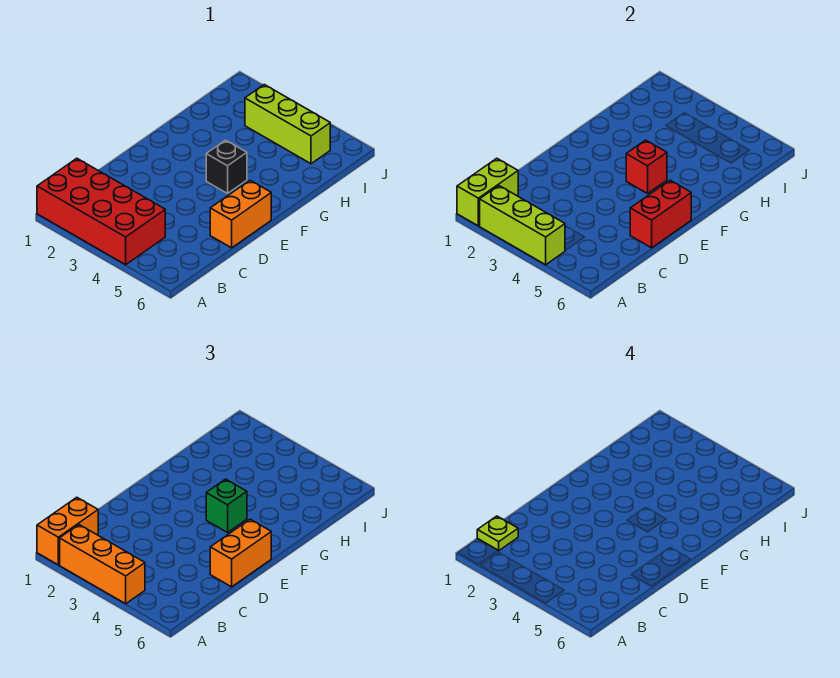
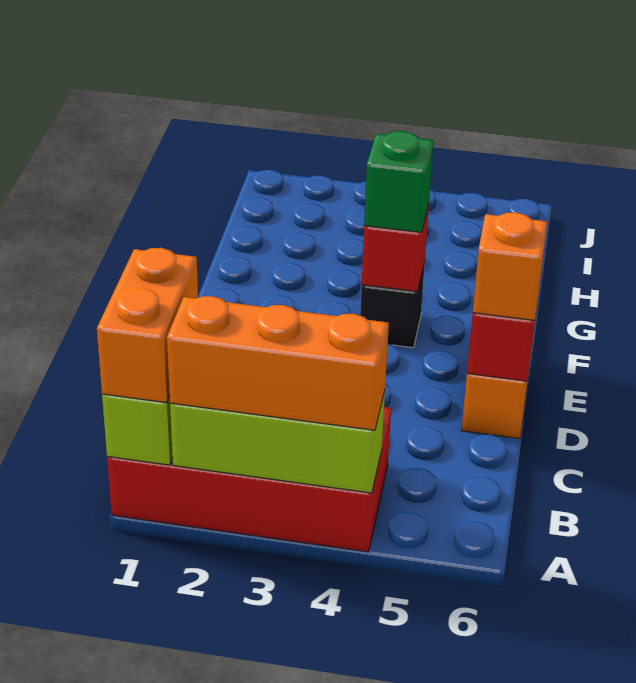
lime plate B1 level 4 -> none
orange brick D6:E6 level 3 -> orange brick D6 level 3
lime brick I3:I5 level 1 -> none

